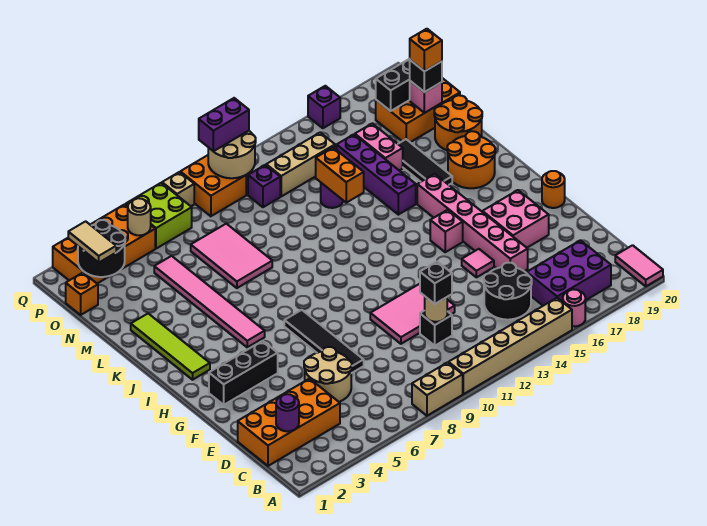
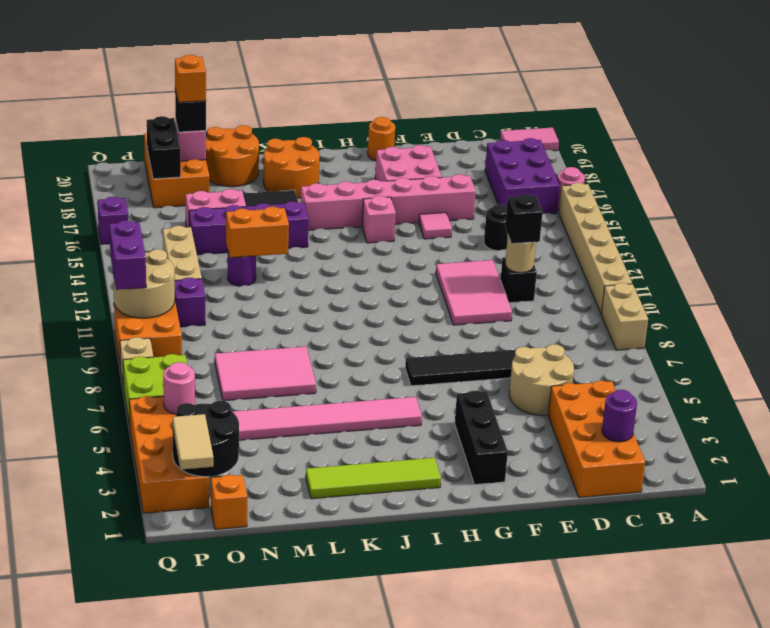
black round brick C14:D15 level 1 -> black round brick D14 level 1
tan tile O2:P2 level 3 -> tan tile P1:P2 level 3
tan round brick P5 level 2 -> pink round brick P5 level 2

